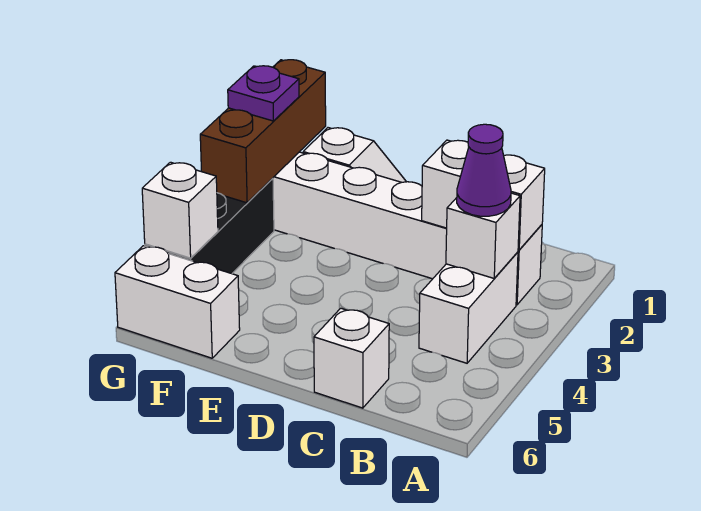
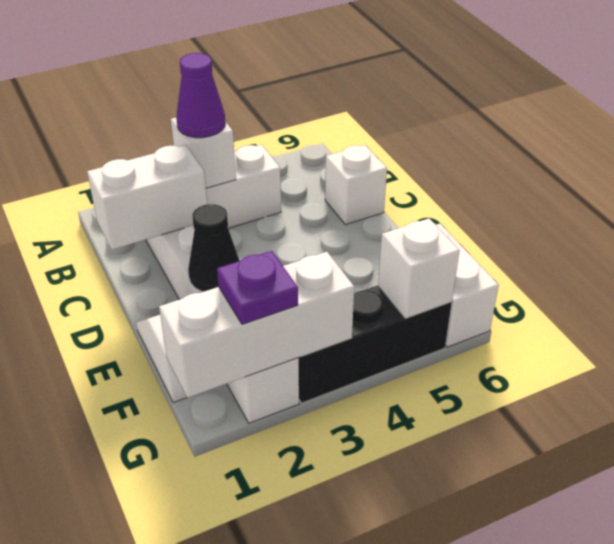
white brick B2:C2 level 2 -> white brick C1:C2 level 2
none -> black cone E2 level 2
brown brick G1:G3 level 2 -> white brick G1:G3 level 2

